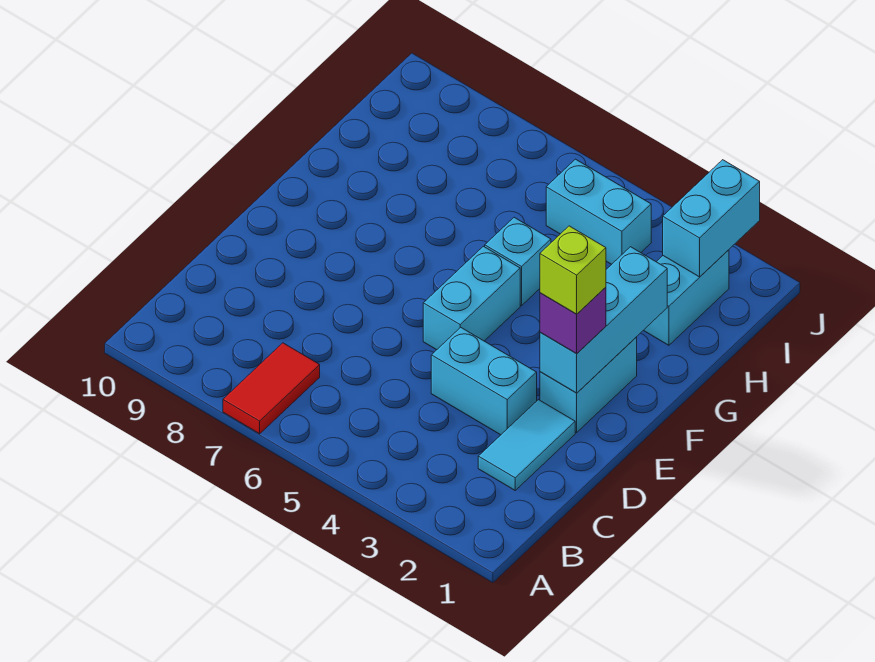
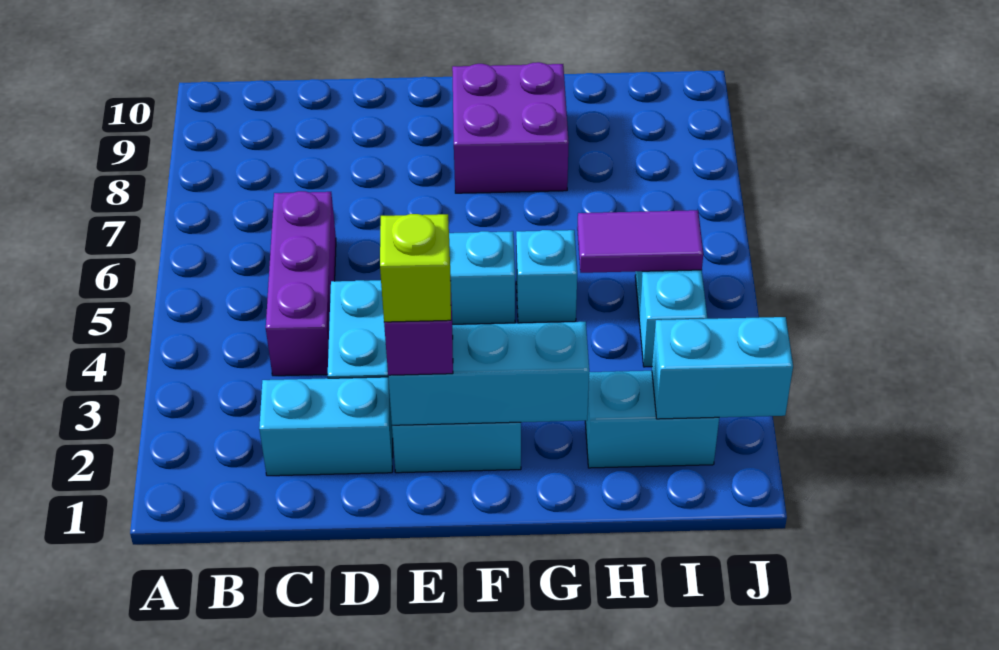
red tile A7:B7 level 1 -> none
cyan tile C2:D2 level 1 -> cyan brick C2:D2 level 1
none -> purple brick C4:C6 level 1
none -> purple brick F8:G9 level 1
none -> purple tile H5:I5 level 2

